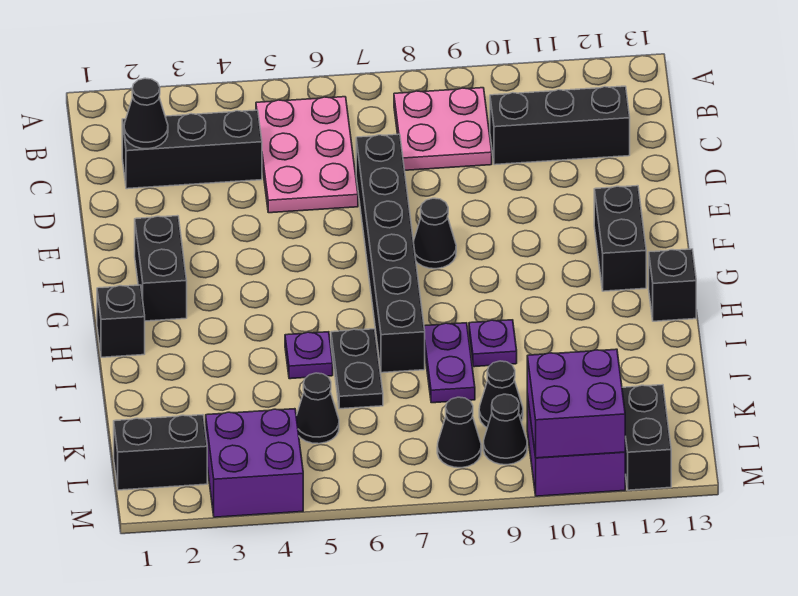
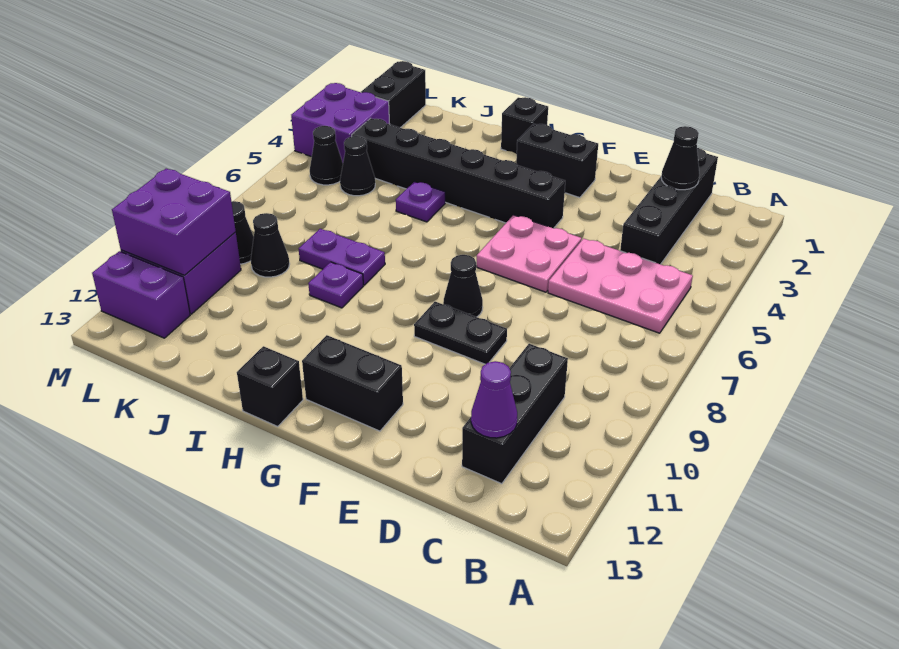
pink plate B8:C9 level 1 -> pink plate E5:F6 level 1
black brick C2:C4 level 1 -> black brick C1:C4 level 1
none -> purple cone C12 level 2
black brick D7:I7 level 1 -> black brick F4:K4 level 1
black plate I6:J6 level 1 -> black plate E9:F9 level 1
black cone L8 level 1 -> black cone L5 level 1
black brick L12:M12 level 1 -> purple brick L12:M12 level 1

